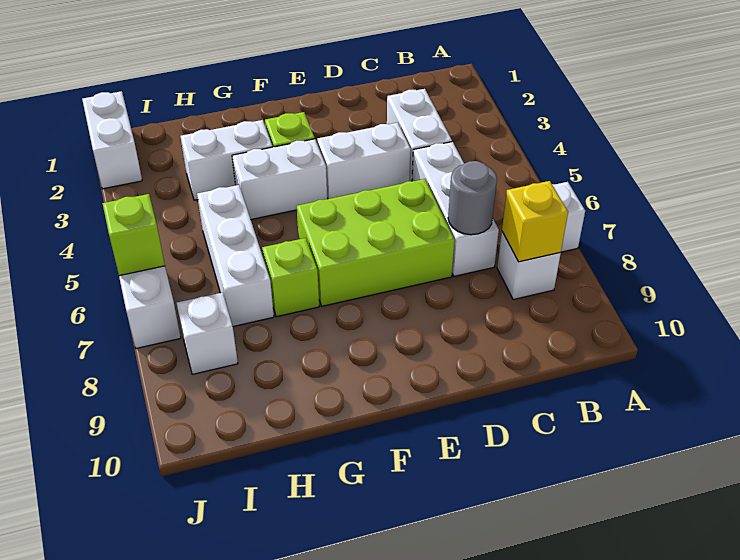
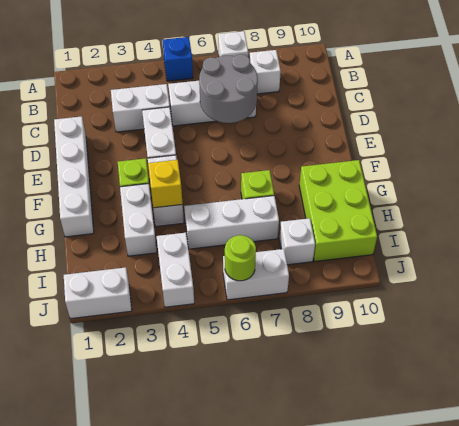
none -> blue brick A5 level 1
yellow brick B8 level 2 -> yellow brick G4 level 2
grey round brick C7 level 2 -> grey round brick C6:D7 level 2
none -> white brick D1:G1 level 1
lime brick D6:F7 level 1 -> lime brick G9:I10 level 1
none -> white brick I4:J4 level 1
lime brick J6 level 2 -> lime round brick J6 level 2

